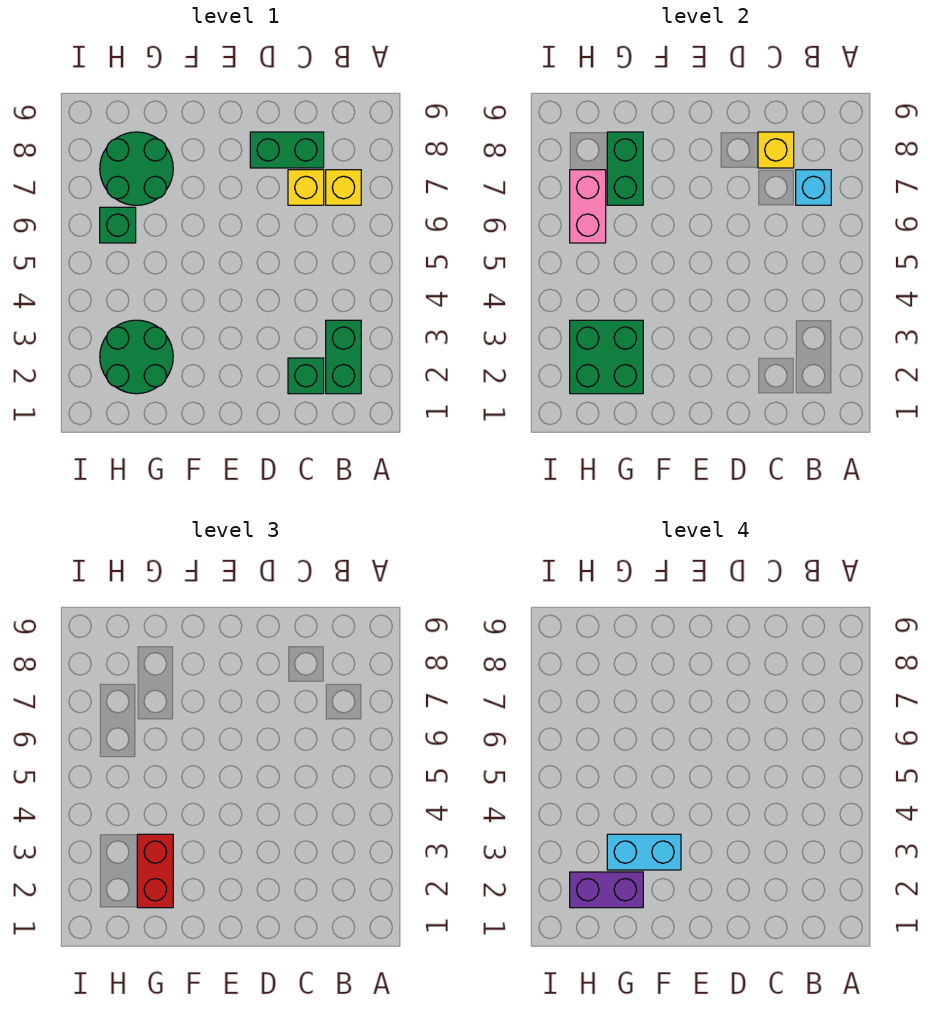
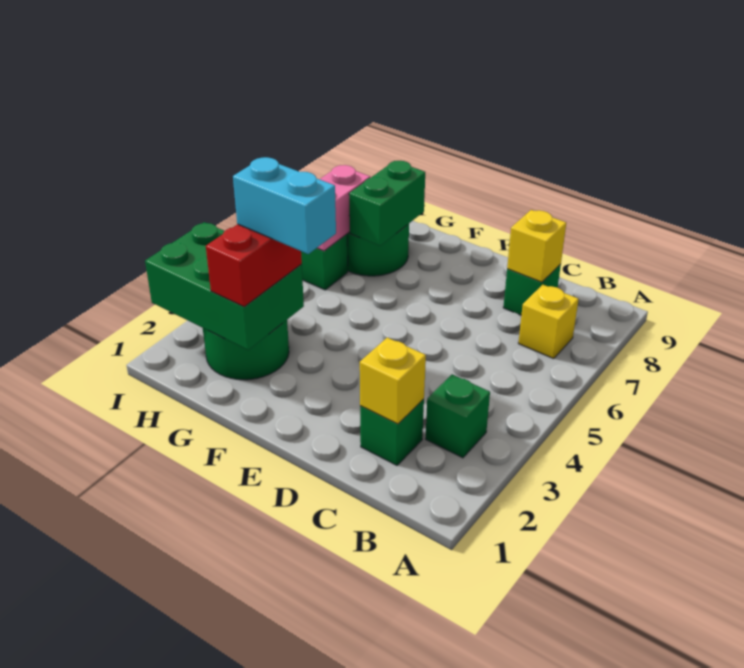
green brick B2:B3 level 1 -> green brick B3 level 1
cyan brick B7 level 2 -> none
yellow brick C7 level 1 -> yellow brick C2 level 2
green brick C8:D8 level 1 -> green brick C8 level 1
green brick G2:H3 level 2 -> green brick G2:I3 level 2
purple brick G2:H2 level 4 -> none

